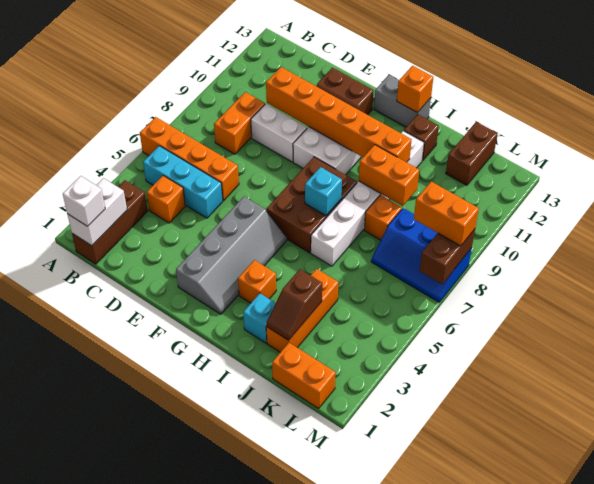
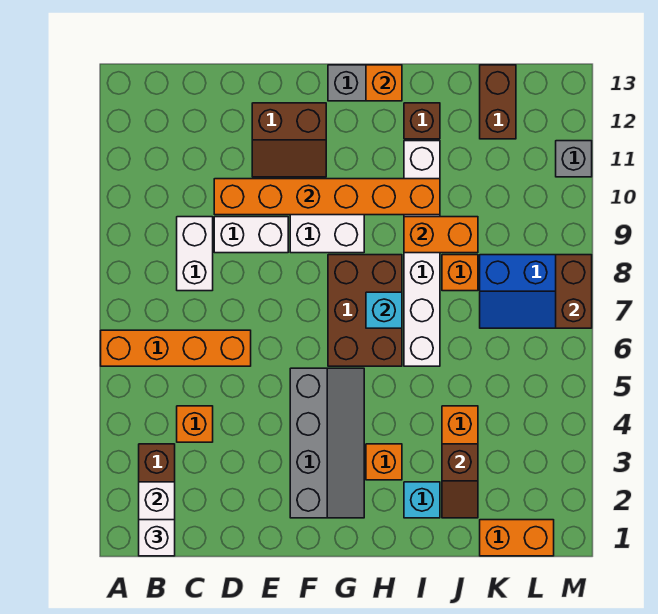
cyan brick B5:D5 level 1 -> none
orange brick C8:C9 level 1 -> white brick C8:C9 level 1
orange brick L8:M8 level 3 -> none
none -> grey brick M11 level 1

